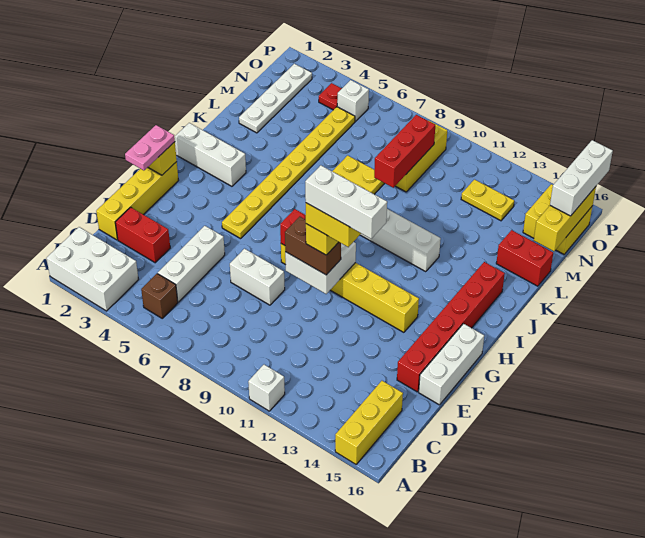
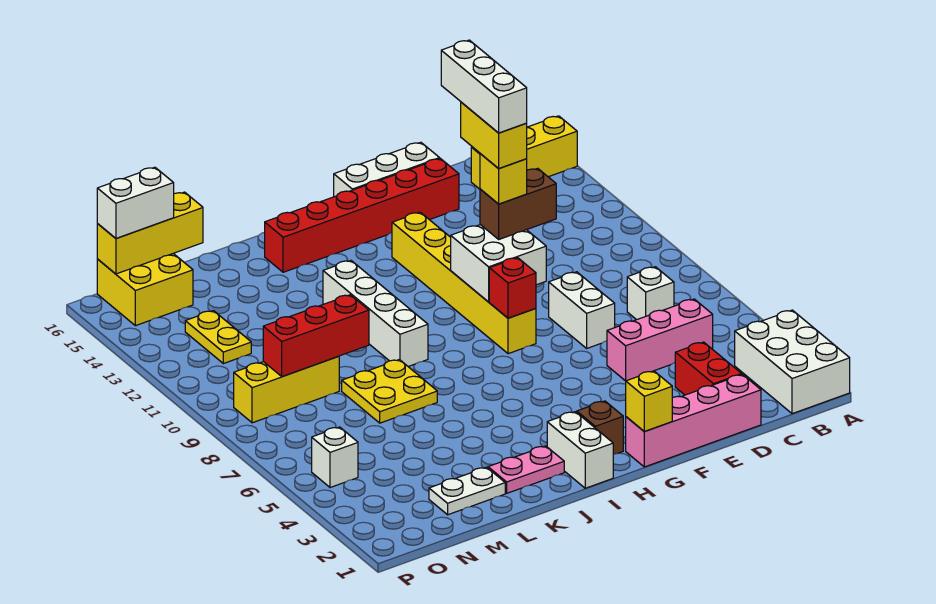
white brick A11 level 1 -> white brick C7 level 1
brown brick B5 level 1 -> brown brick H2 level 1
white brick C5:E5 level 1 -> pink brick C5:E5 level 1
yellow brick D1:G1 level 1 -> pink brick D1:G1 level 1
pink plate F1:G1 level 3 -> pink plate J2:K2 level 1
brown brick F9:F10 level 3 -> brown brick E10:F10 level 3
yellow plate G5:N5 level 1 -> none
white brick I1:I3 level 1 -> white brick I1:I2 level 1
white plate L2:O2 level 1 -> white plate L2:M2 level 1
red brick L15:L16 level 1 -> none
white brick N16:P16 level 3 -> white brick N16:O16 level 3
red plate O4 level 1 -> none

